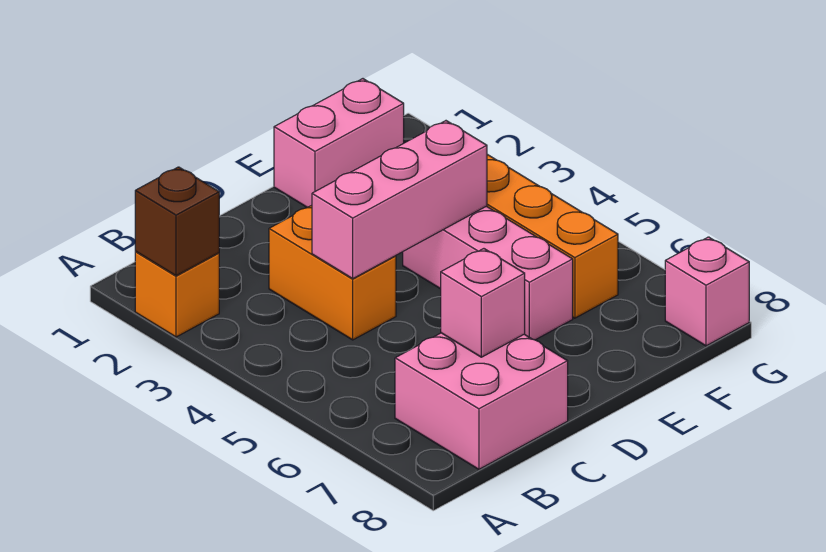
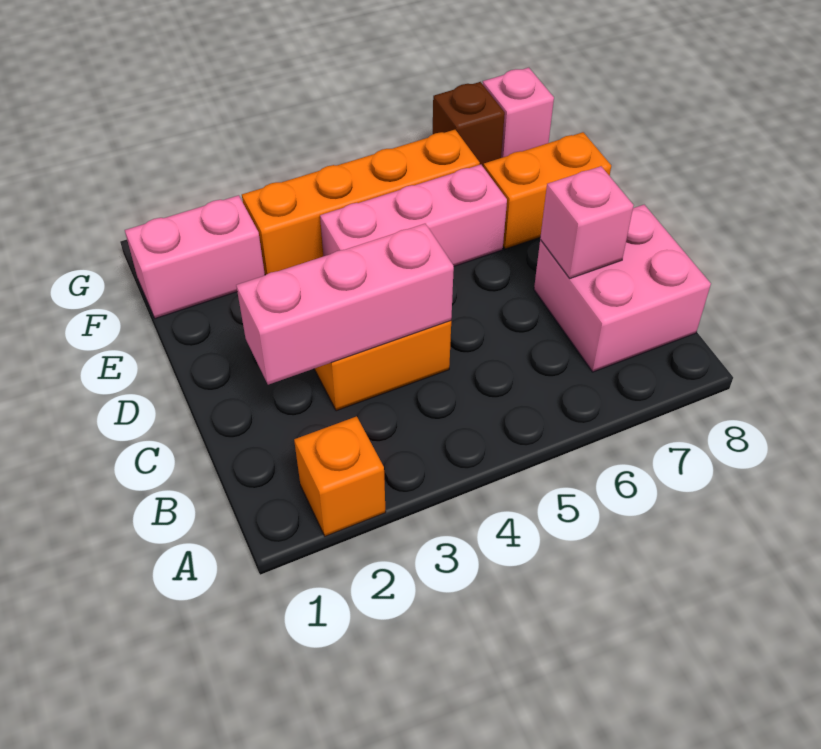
brown brick A2 level 2 -> brown brick G7 level 1
pink brick C4:E4 level 2 -> pink brick C2:C4 level 2
pink brick E1:F1 level 1 -> pink brick F1:F2 level 1
none -> orange brick E7:E8 level 1

